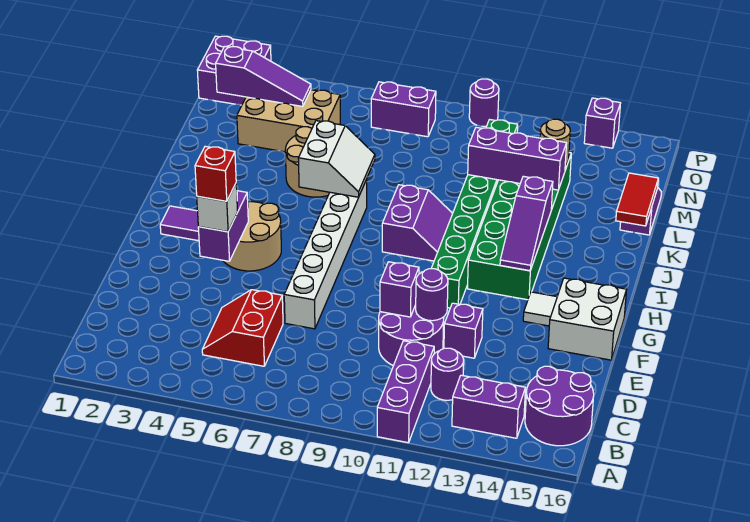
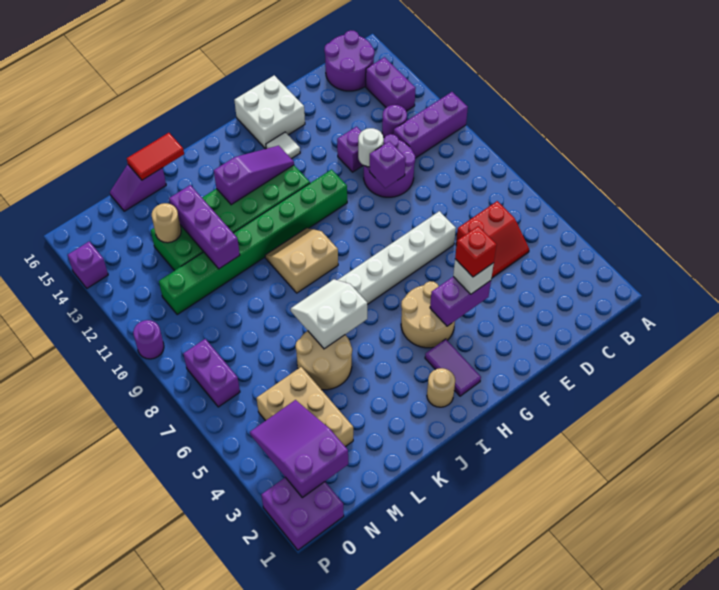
purple round brick E11 level 2 -> white round brick E11 level 2
none -> tan round brick I2 level 1
purple slope I9:J10 level 1 top 9 -> tan slope I9:J10 level 1 top 9
purple slope N2:N4 level 2 top 2 -> purple slope N2:O4 level 2 top 2

